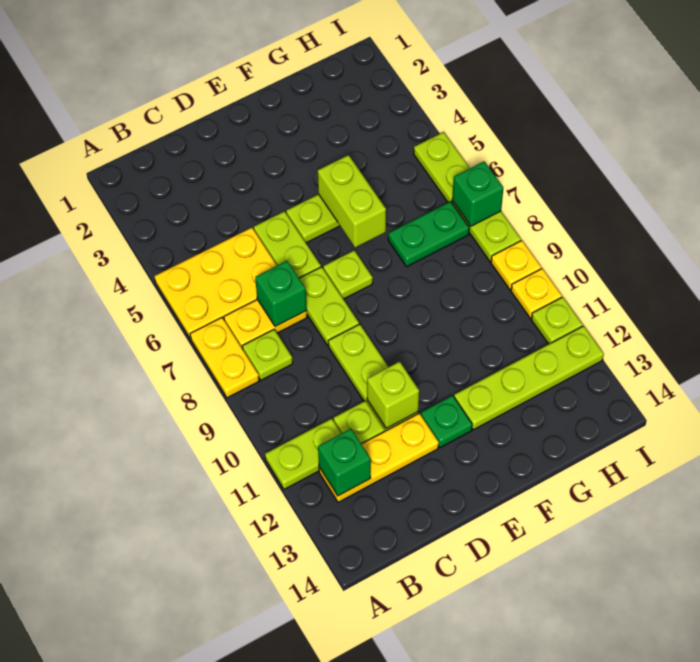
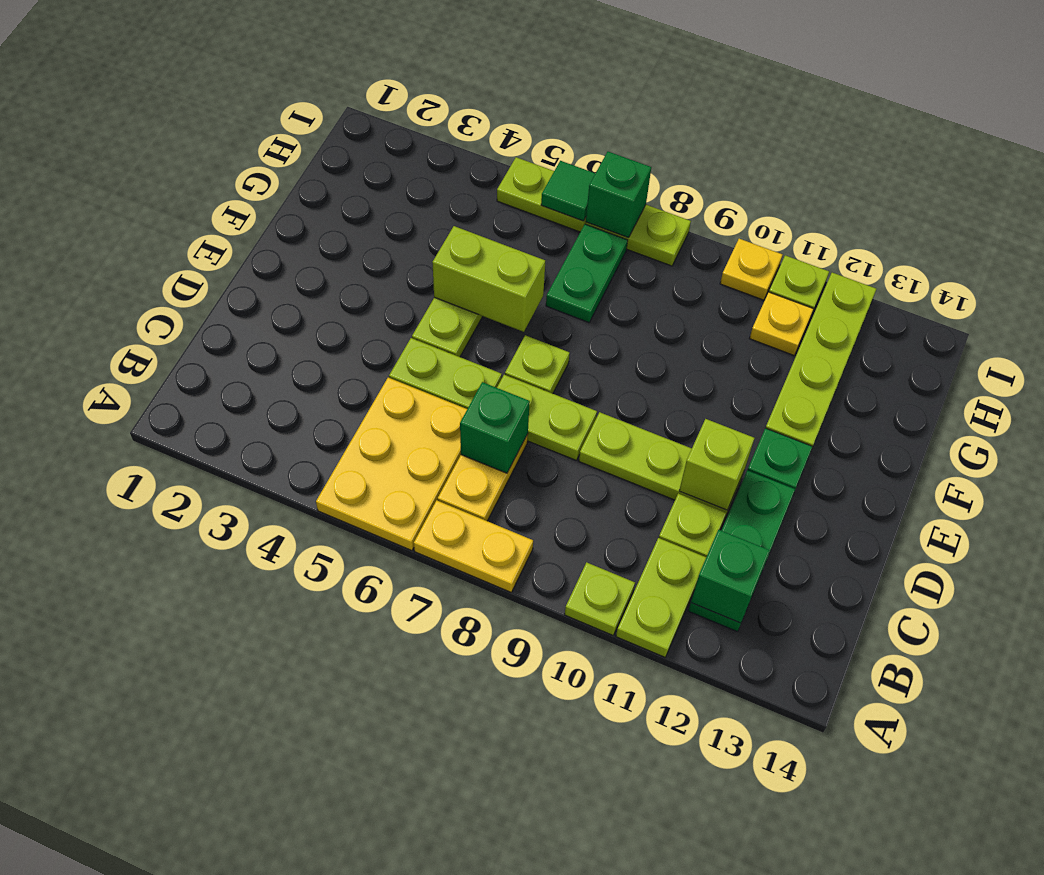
lime plate B8 level 1 -> lime plate A10 level 1
yellow plate B12:D12 level 1 -> green plate B12:D12 level 1
none -> green tile I6 level 2
yellow plate I9 level 1 -> yellow plate H11 level 1

